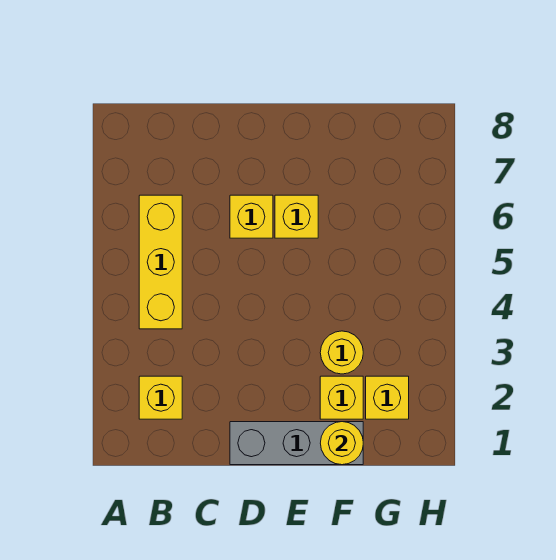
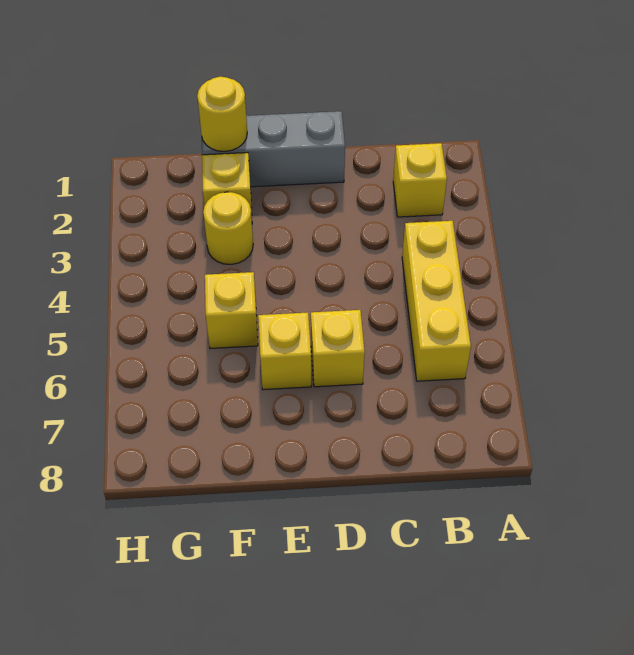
yellow brick G2 level 1 -> yellow brick F5 level 1

